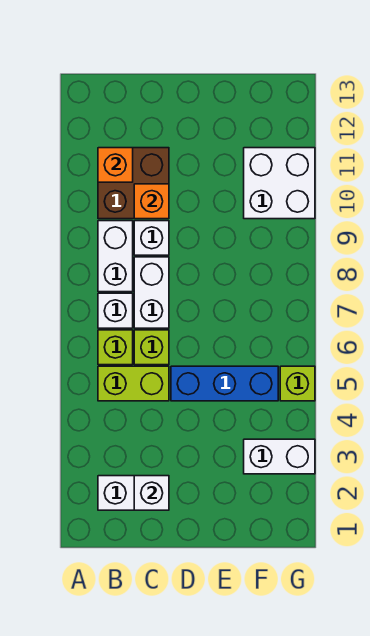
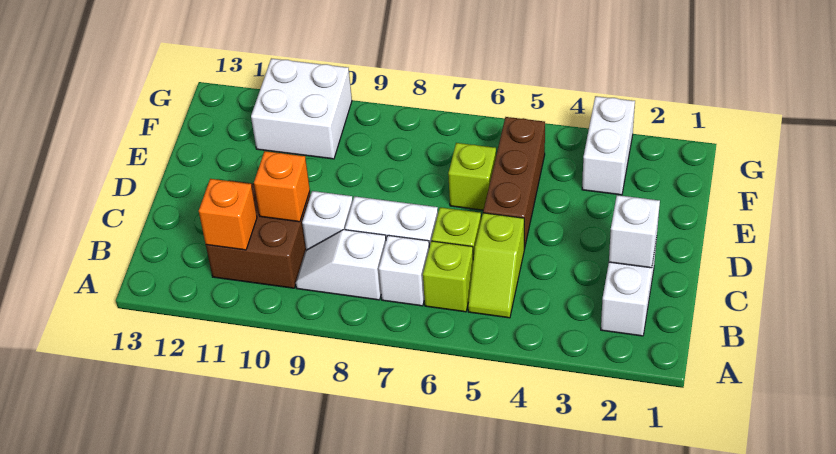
lime brick B5:C5 level 1 -> lime slope B5:C5 level 1 top C
white brick B8:B9 level 1 -> white slope B8:B9 level 1 top 8
blue brick D5:F5 level 1 -> brown brick D5:F5 level 1
lime brick G5 level 1 -> lime brick E6 level 1

